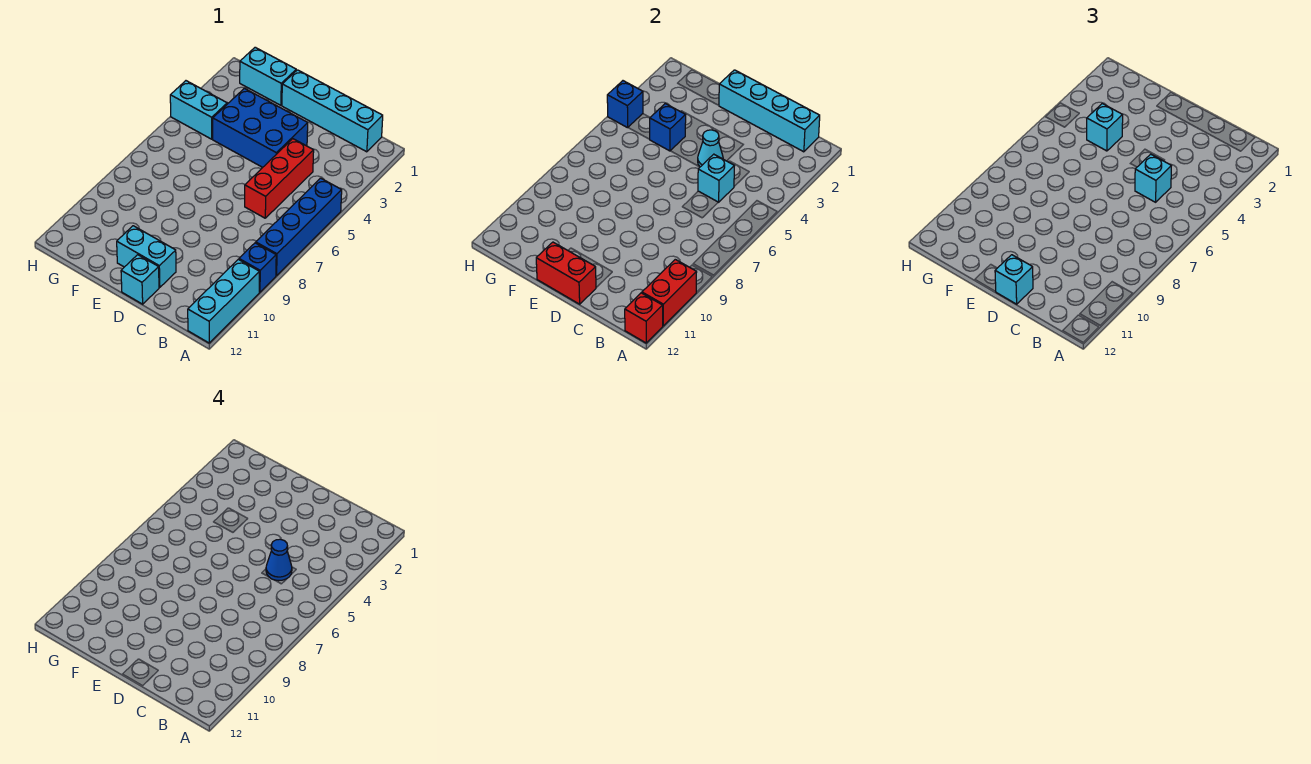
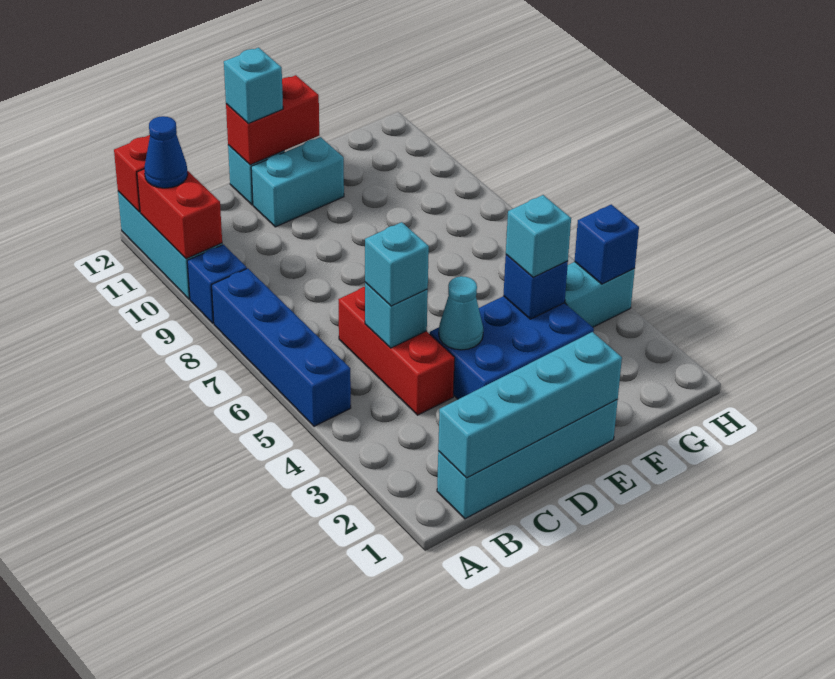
blue cone C5 level 4 -> blue cone A11 level 3
cyan brick F1:G1 level 1 -> none

